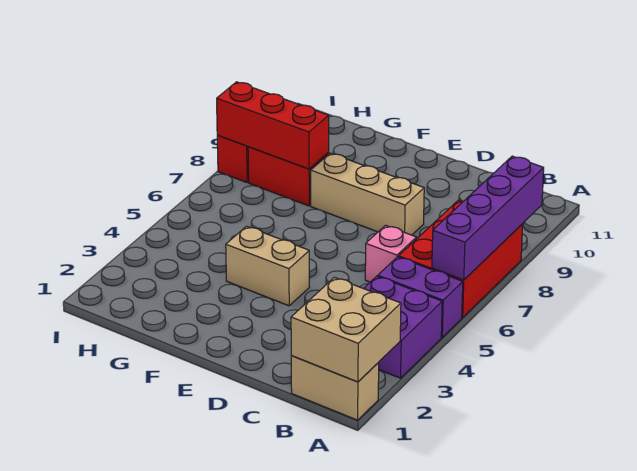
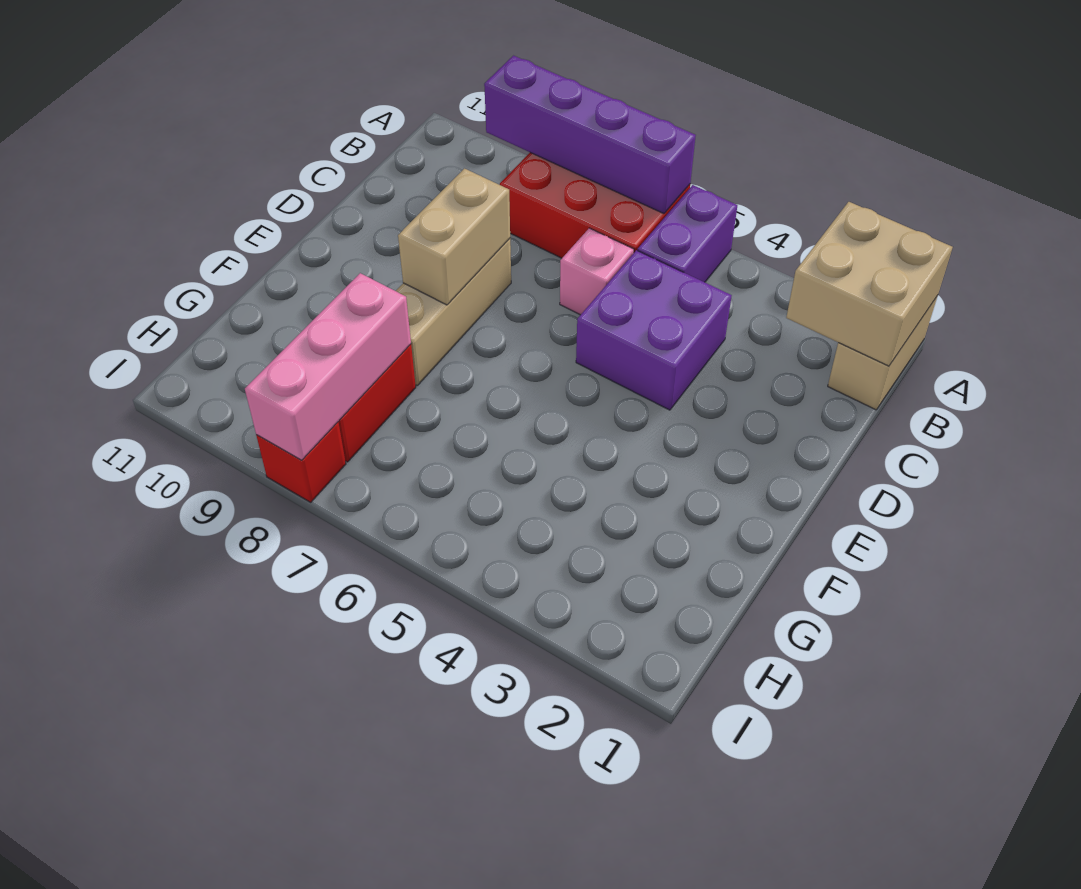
purple brick A3:B4 level 1 -> purple brick C4:D5 level 1
tan brick E4:F4 level 1 -> tan brick D8:E8 level 2
red brick G8:I8 level 2 -> pink brick G8:I8 level 2

